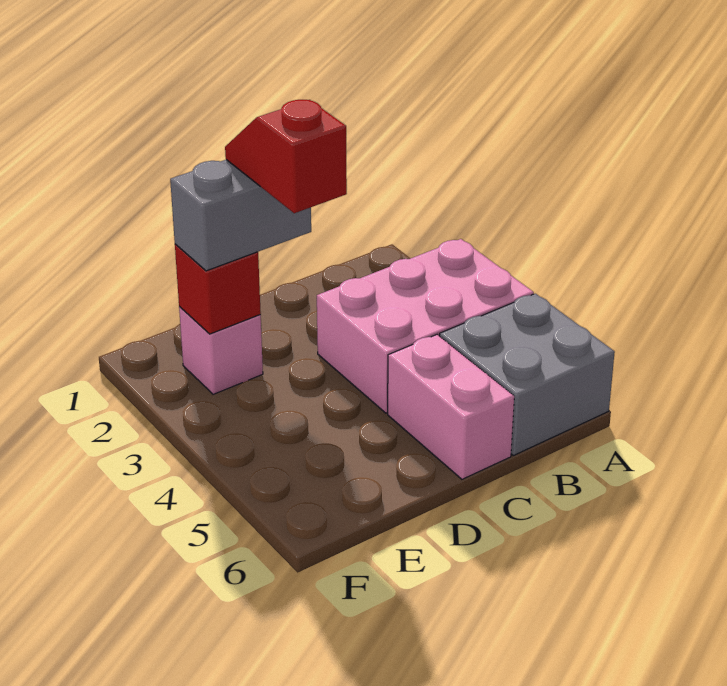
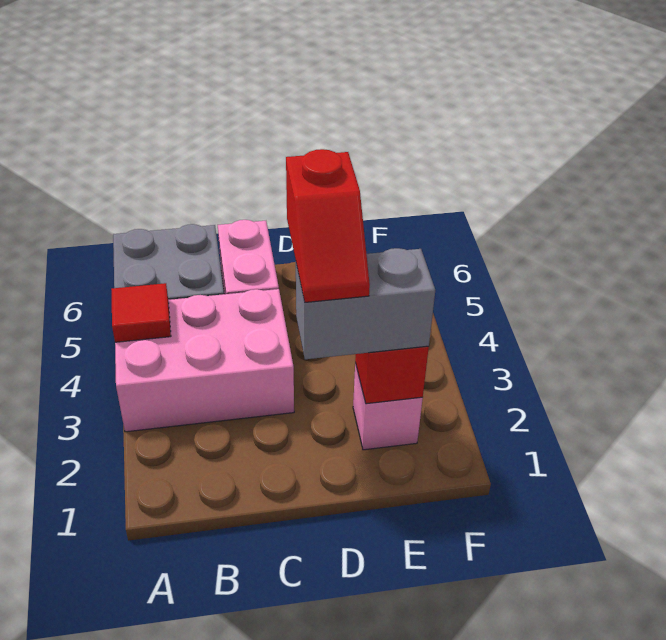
none -> red tile A4 level 2

